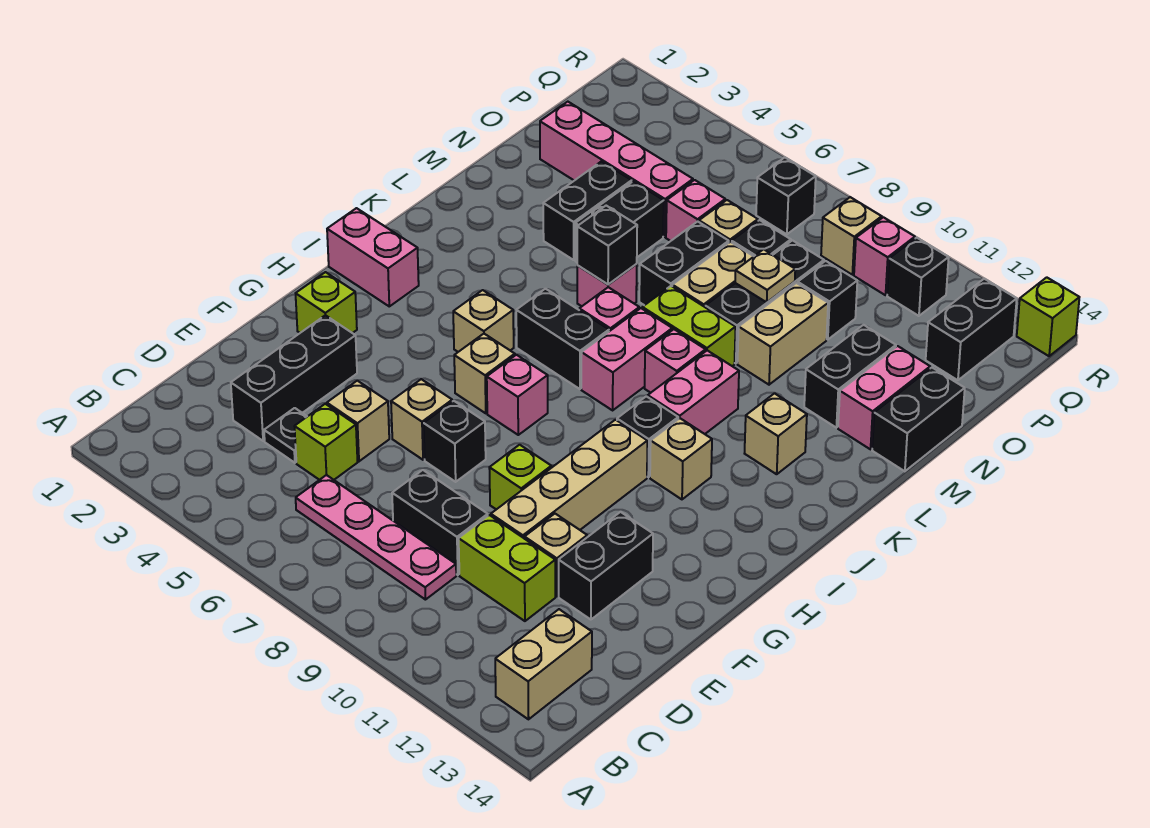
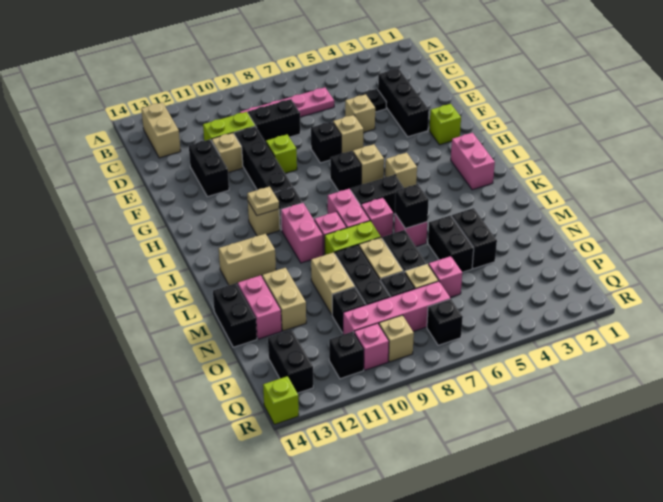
lime brick D5 level 1 -> none
tan brick E10:H10 level 1 -> black brick E10:H10 level 1
pink brick H7 level 1 -> black brick H7 level 1
pink brick I1:I2 level 1 -> pink brick I2:J2 level 1
tan brick K12 level 1 -> tan brick K12:K13 level 1
black brick M12:N12 level 1 -> tan brick M12:N12 level 1
tan plate N9 level 2 -> tan plate I11 level 2
pink brick O2:O5 level 1 -> pink brick P7:P10 level 1

